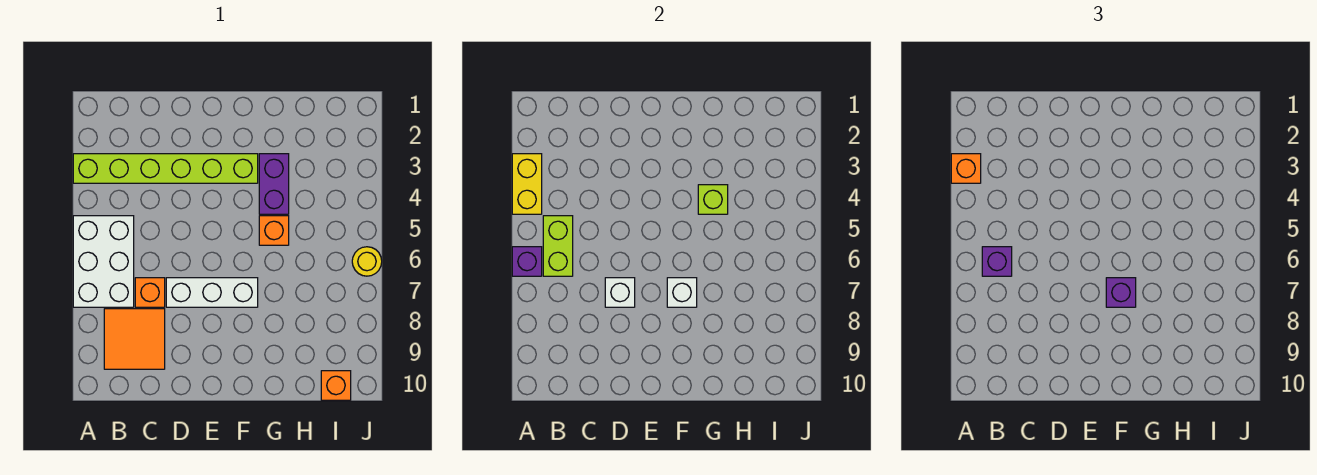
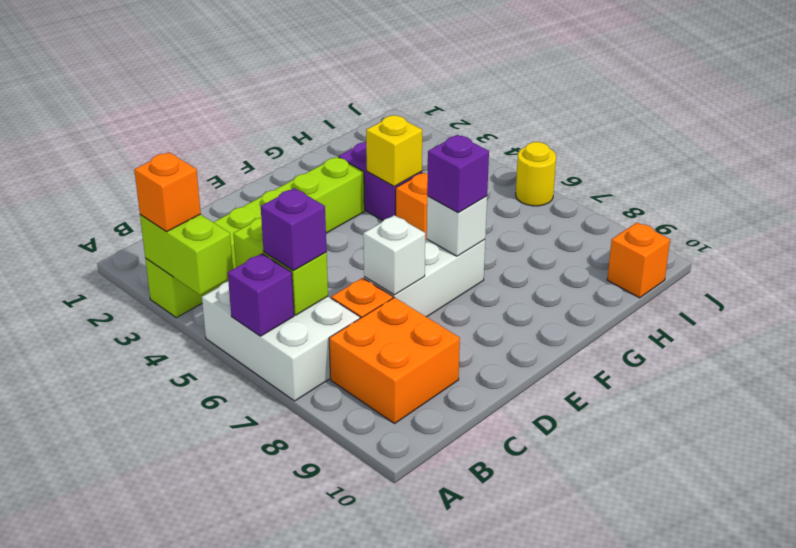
yellow brick A3:A4 level 2 -> lime brick A3:A4 level 2
orange tile B8:C9 level 1 -> orange brick B8:C9 level 1
lime brick G4 level 2 -> yellow brick G4 level 2

